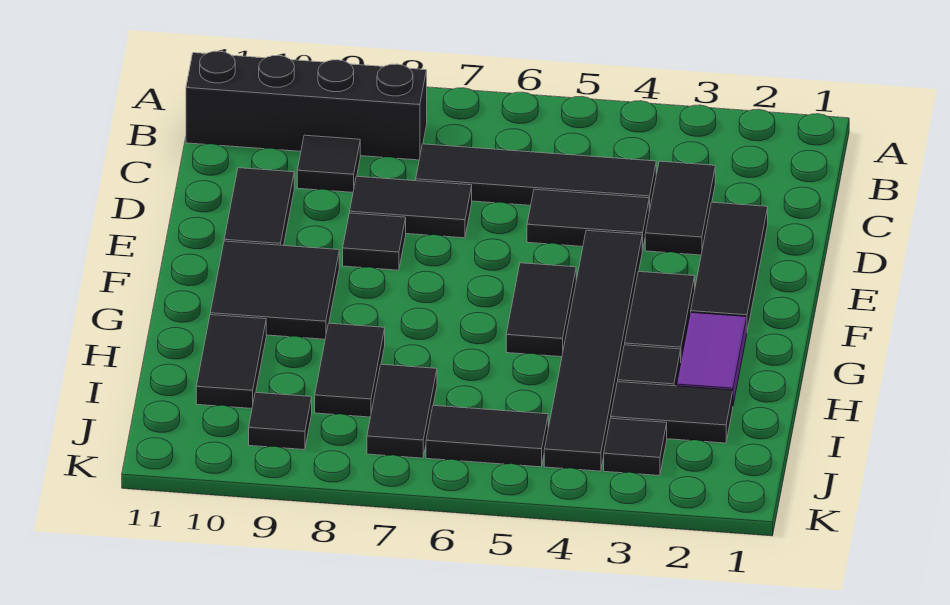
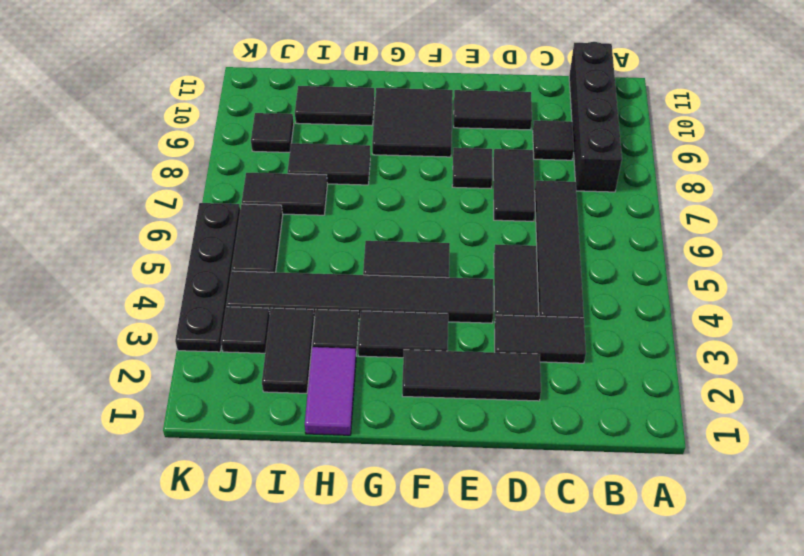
purple tile G2:H2 level 1 -> purple tile H1:H2 level 1
none -> black plate K3:K6 level 1

